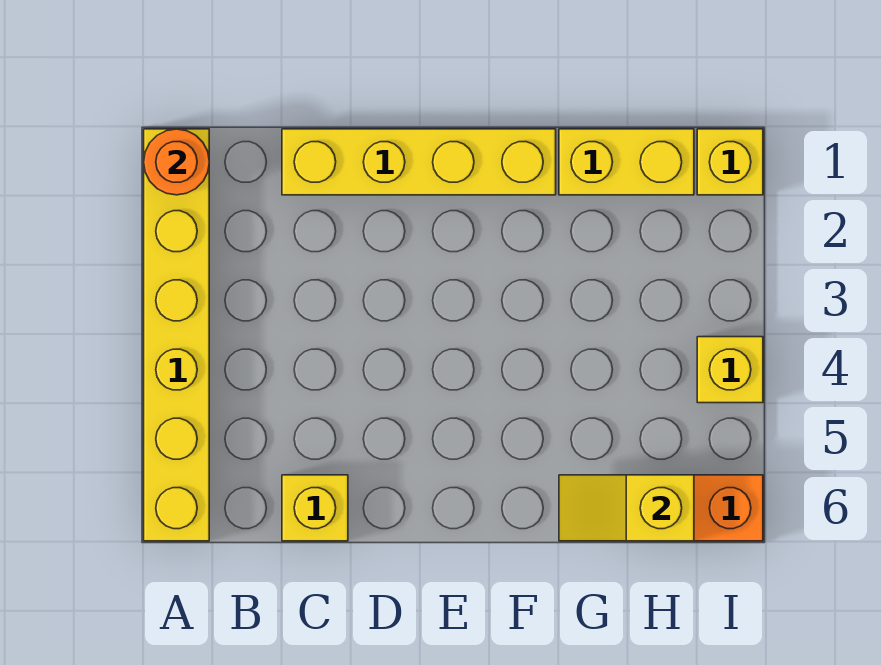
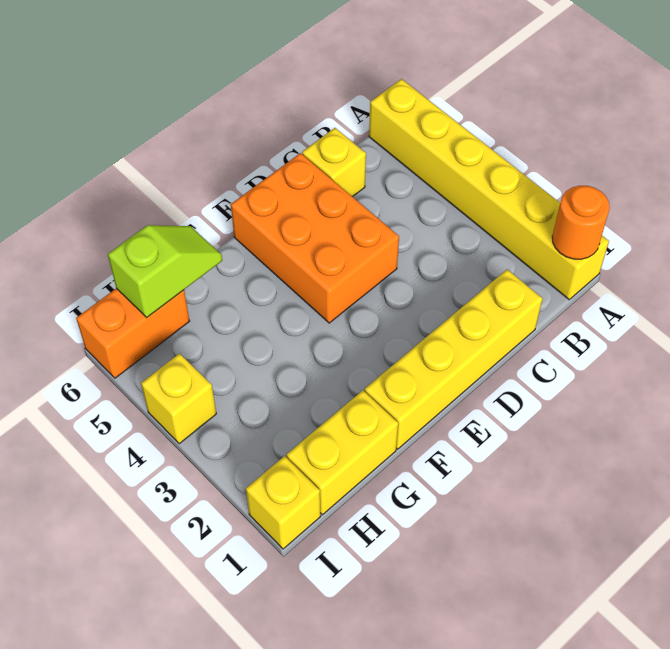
none -> orange brick D4:E6 level 1
yellow slope G6:H6 level 2 top H -> lime slope G6:H6 level 2 top H

